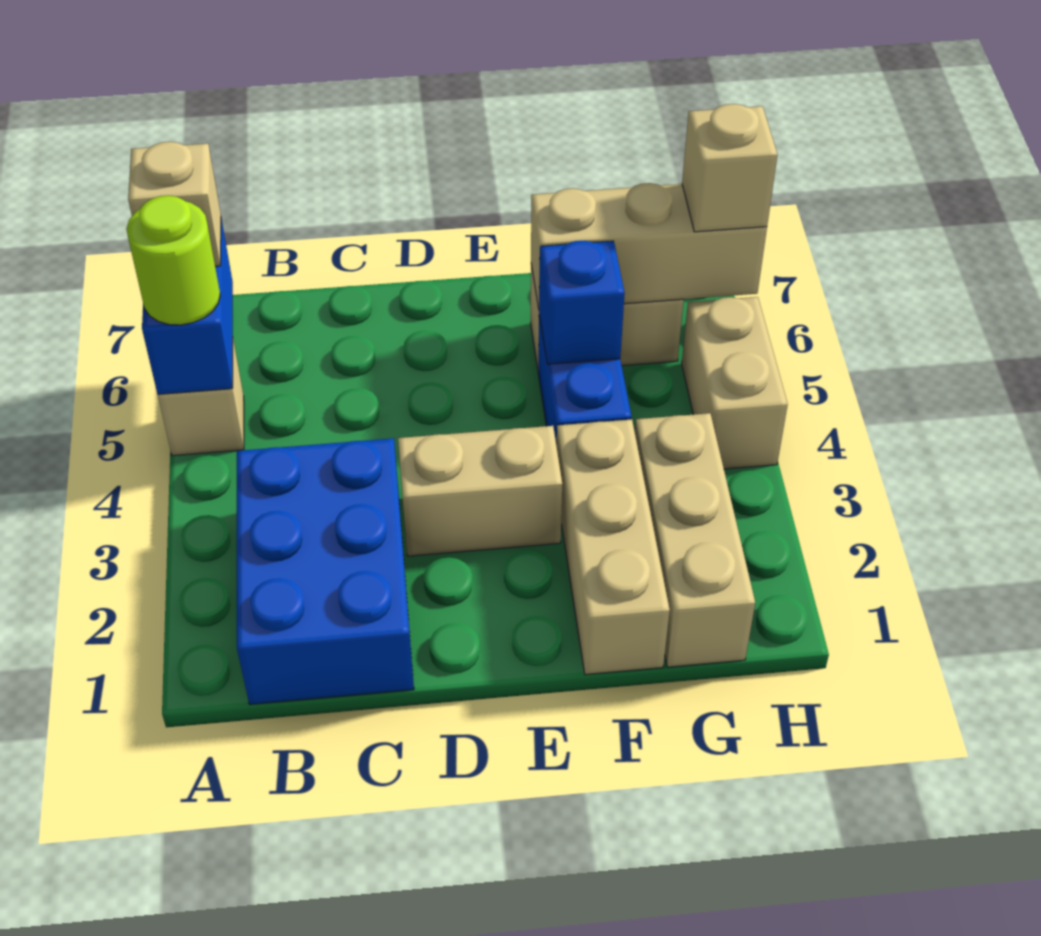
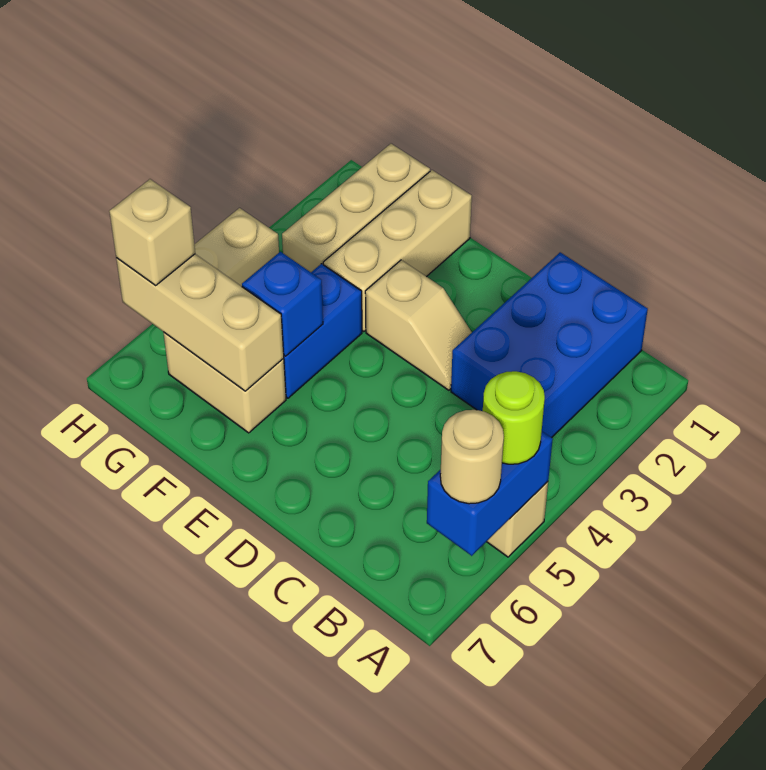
tan brick A6 level 3 -> tan round brick A6 level 3
tan brick D3:E3 level 1 -> tan slope D3:E3 level 1 top E

